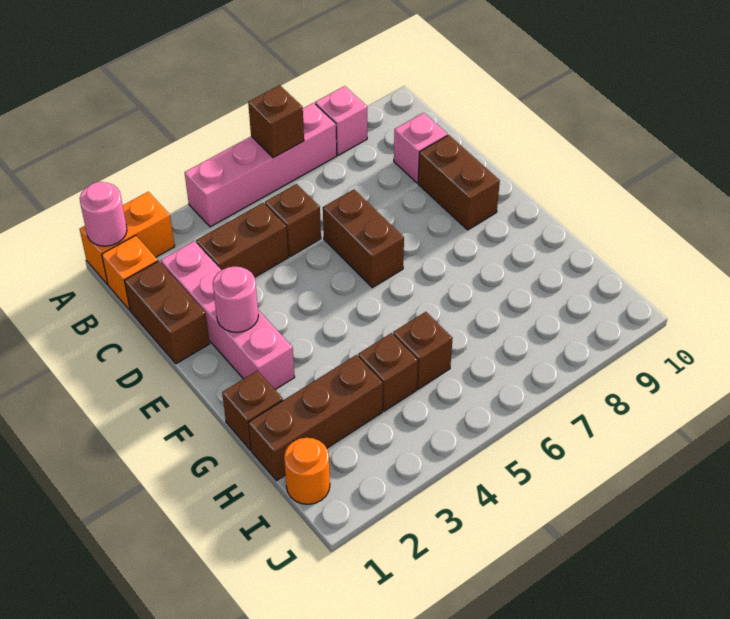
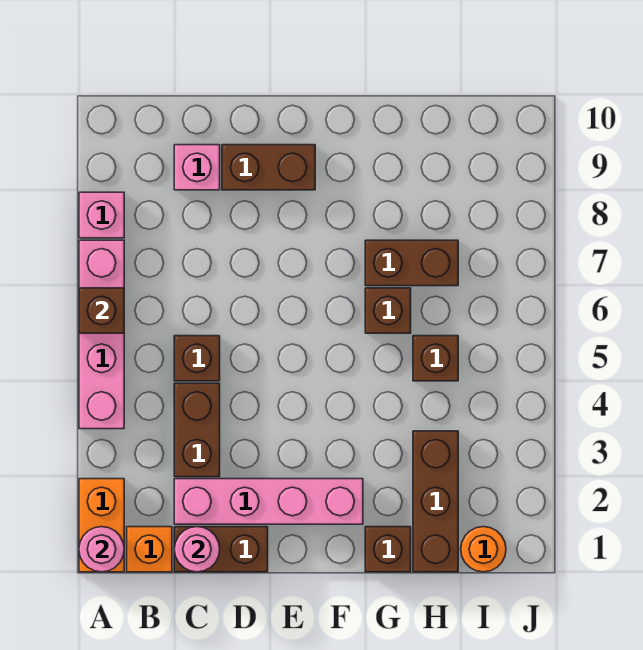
brown brick D6:E6 level 1 -> brown brick G7:H7 level 1
pink round brick E2 level 2 -> pink round brick C1 level 2
brown brick H4 level 1 -> brown brick G6 level 1

